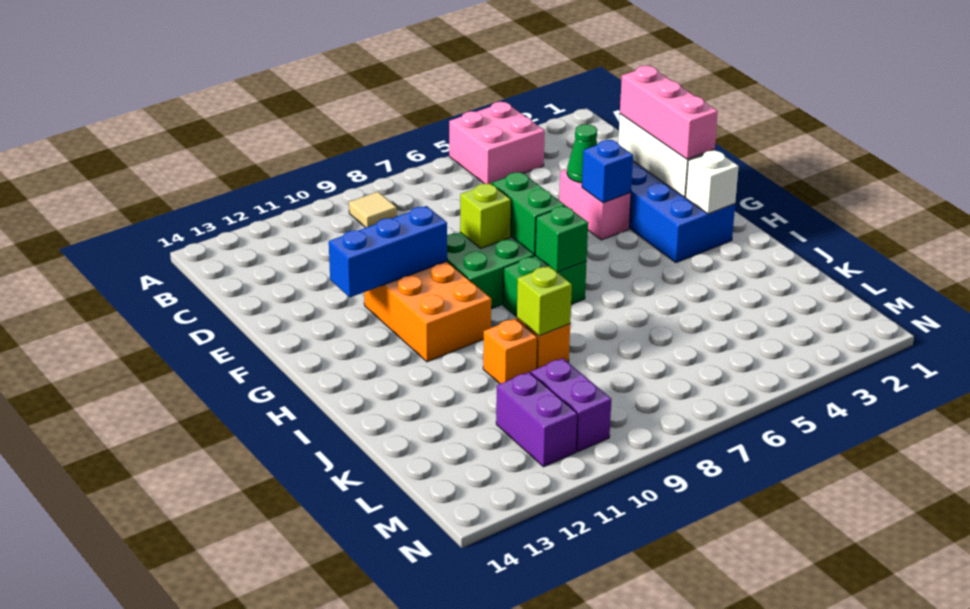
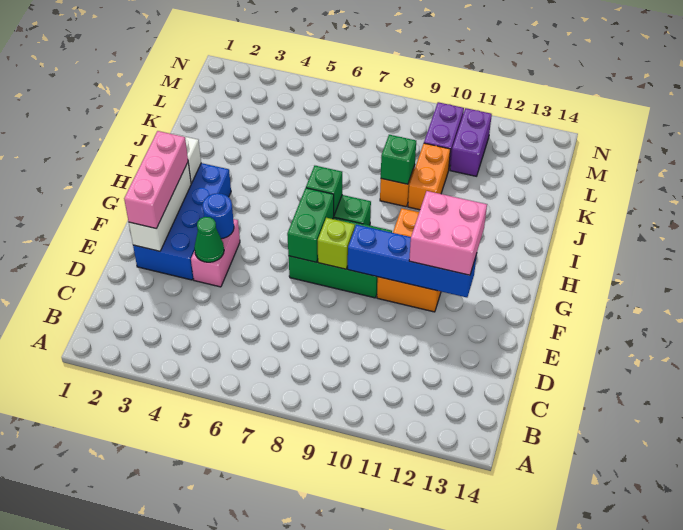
pink brick A4:B5 level 1 -> pink brick F11:G12 level 3
tan tile B9 level 1 -> none
blue brick F4 level 2 -> blue round brick F4 level 2
blue brick F10:F12 level 2 -> blue brick F9:F12 level 2
lime brick J9 level 2 -> green brick J9 level 2
orange brick J10 level 1 -> orange brick J10:K10 level 1

